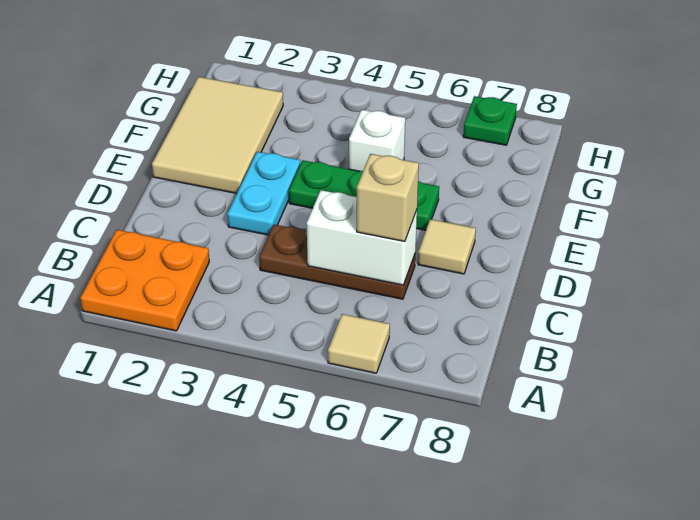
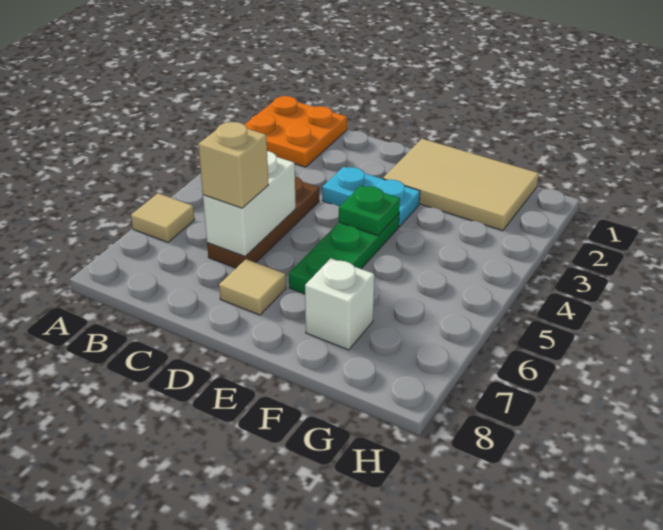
white brick F5 level 1 -> white brick F7 level 1
green plate H7 level 1 -> green plate E4 level 2

